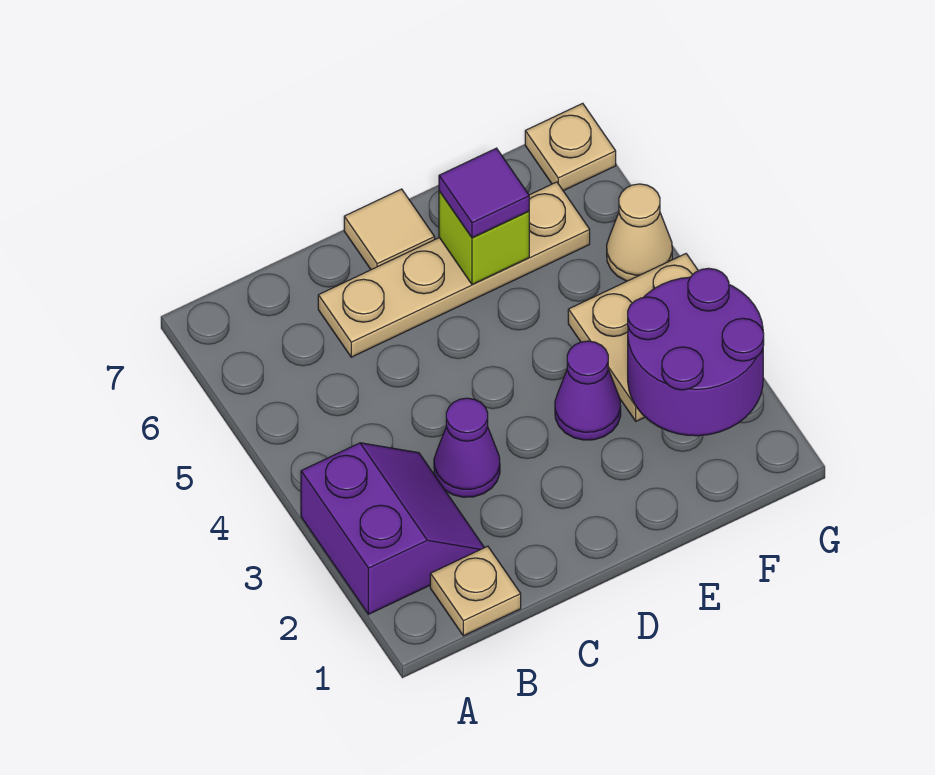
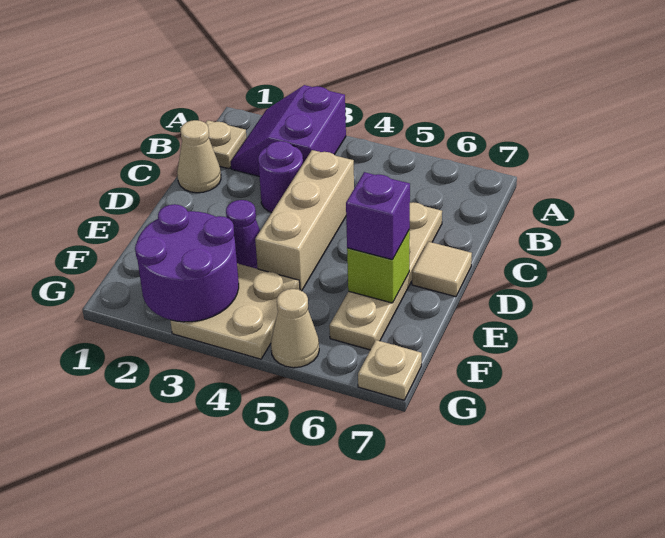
purple slope A2:B3 level 1 top A -> purple slope A2:B3 level 1 top 3
none -> tan cone C1 level 1
purple cone C3 level 1 -> purple round brick C3 level 1
none -> tan brick C4:E4 level 1
purple tile E6 level 3 -> purple brick E6 level 3

